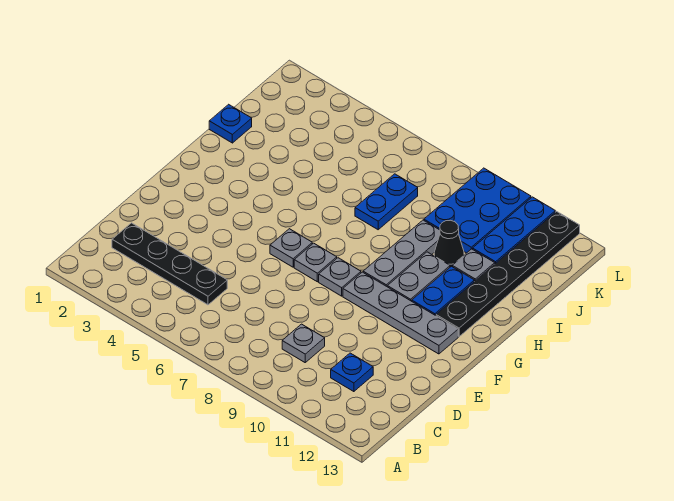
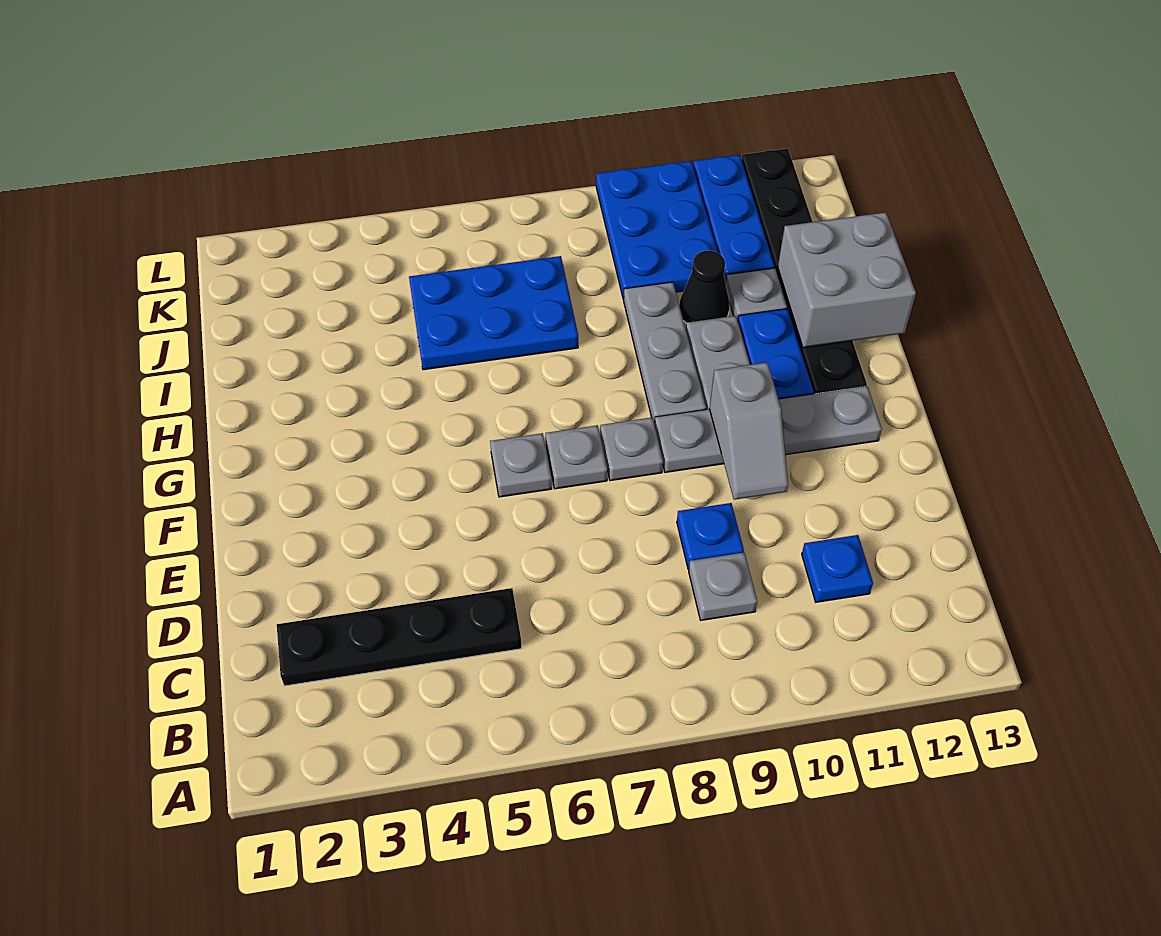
none -> grey slope E10:F10 level 2 top F
none -> grey brick H12:I13 level 2
blue plate I1 level 1 -> blue plate D9 level 1
blue plate I7:J7 level 1 -> blue plate I5:J7 level 1

